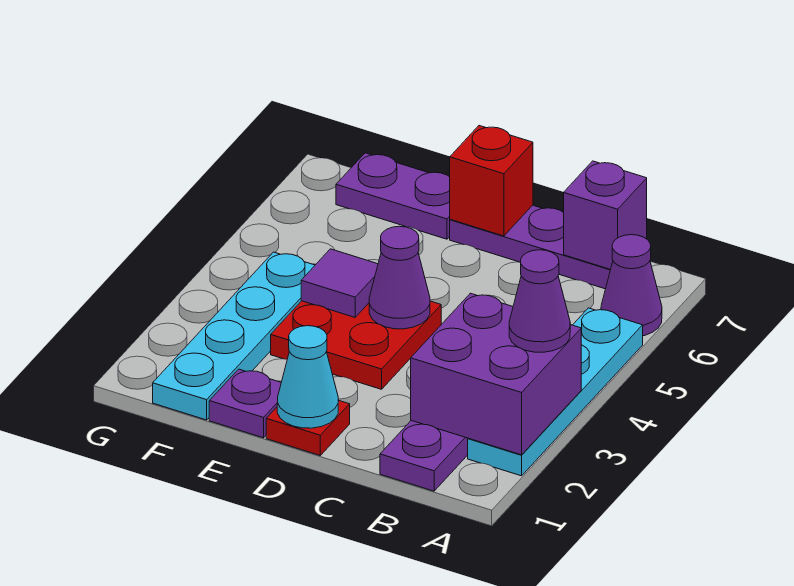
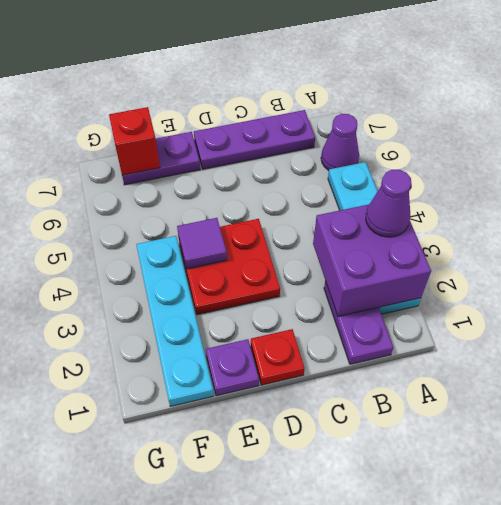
purple brick B7 level 2 -> none
cyan cone D1 level 2 -> none
purple cone D4 level 2 -> none
red brick D7 level 2 -> red brick F7 level 2

